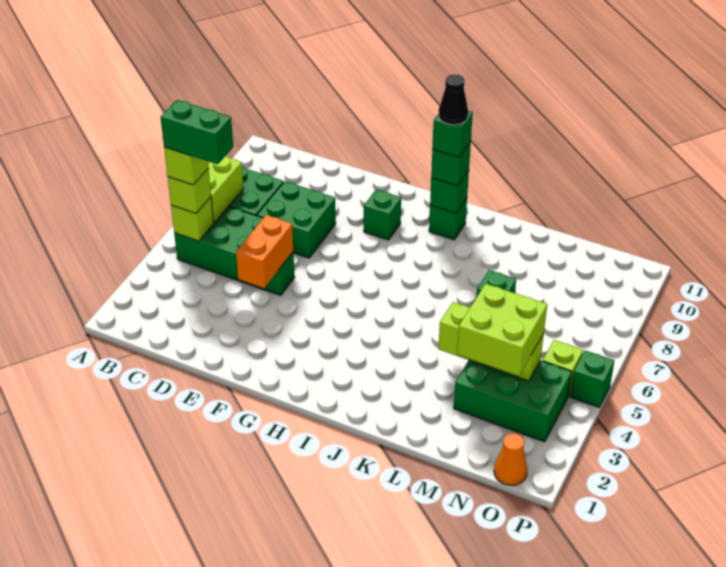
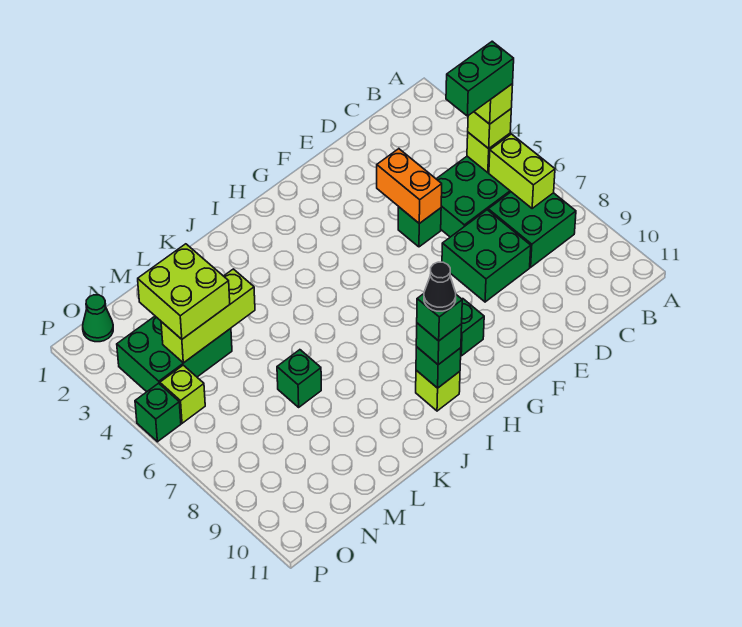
green brick I10 level 1 -> lime brick I10 level 1
orange cone O1 level 1 -> green cone O1 level 1

